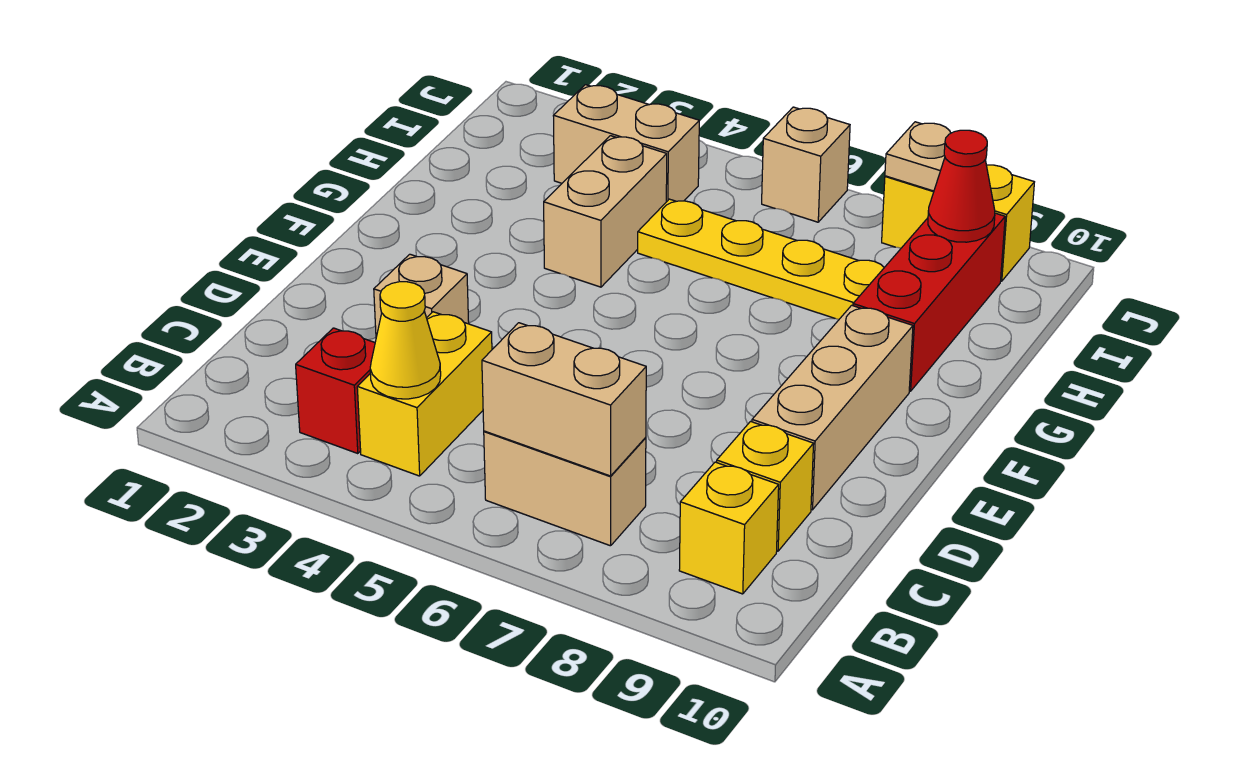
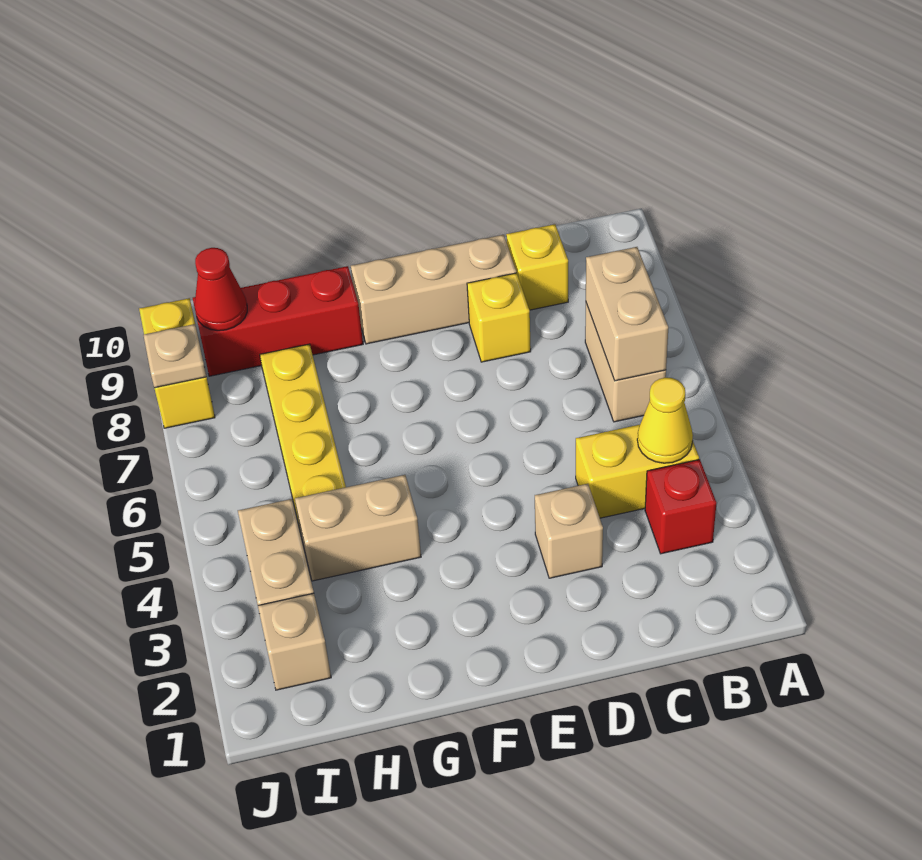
yellow brick B9 level 1 -> yellow brick D8 level 1
tan brick J6 level 1 -> tan brick I2 level 1

